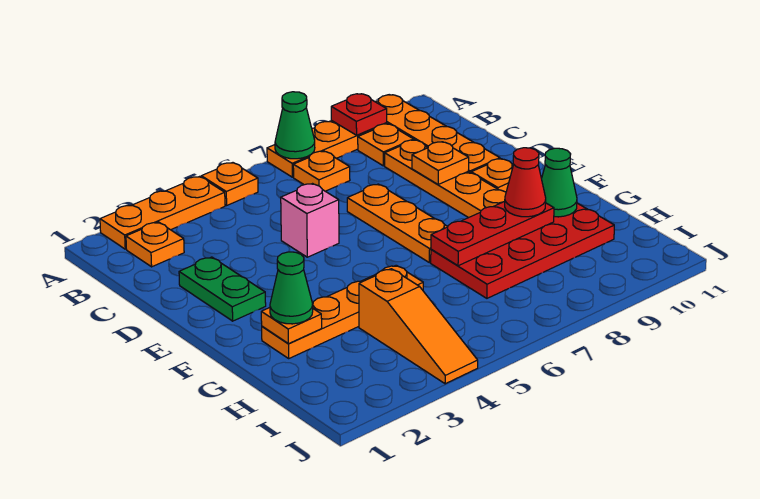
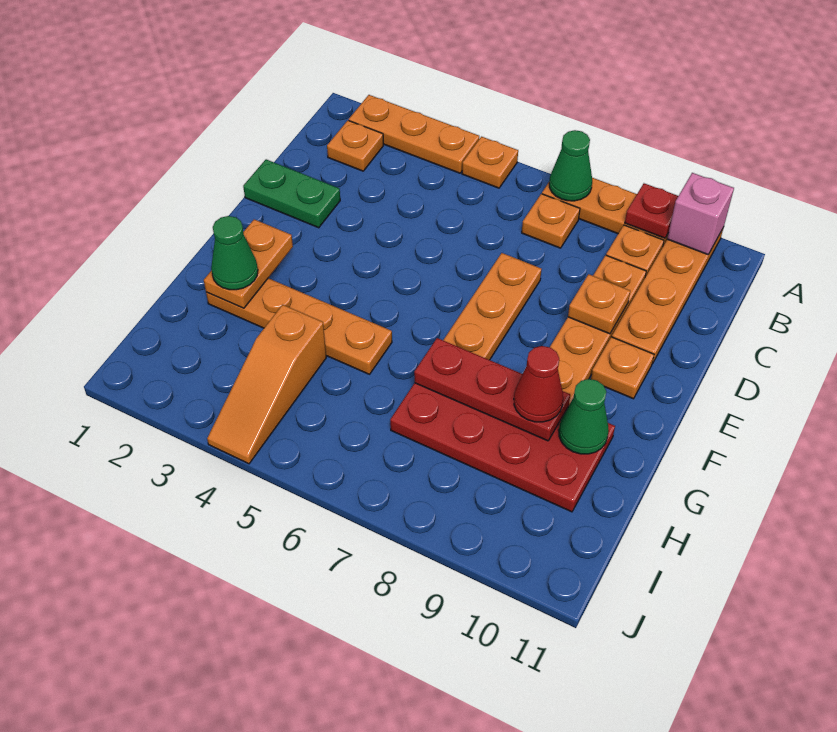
green plate D2:E2 level 1 -> green plate D1:D2 level 1
pink brick D5 level 1 -> pink brick A10 level 2
orange plate G2 level 2 -> orange plate F2:G2 level 2

